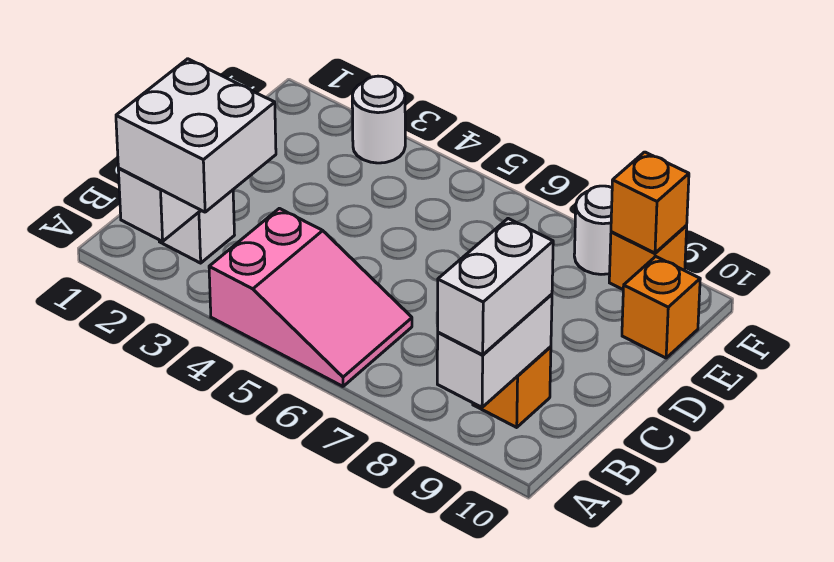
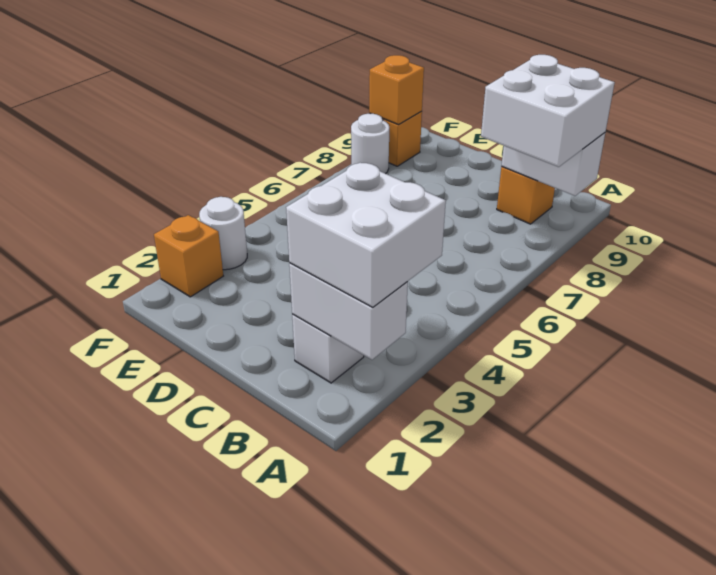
pink slope A4:B6 level 1 top 4 -> none
white brick A9:B9 level 3 -> white brick A8:B9 level 3
orange brick E10 level 1 -> orange brick F2 level 1

